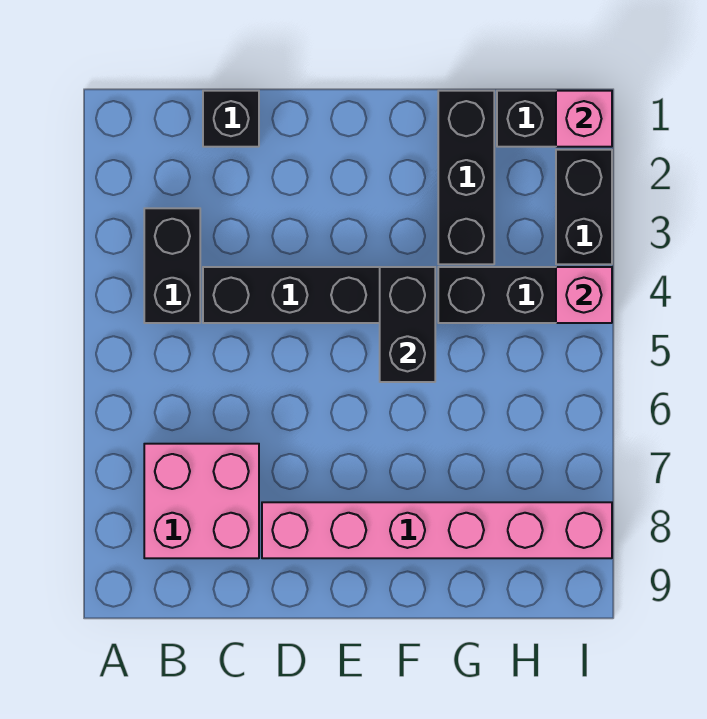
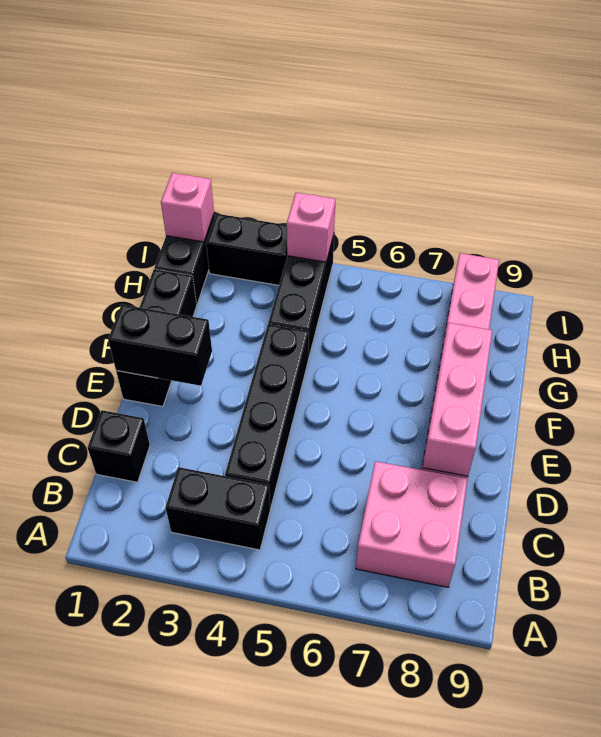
none -> pink brick D8:F8 level 2
black brick F4:F5 level 2 -> black brick E1:E2 level 2
black brick G1:G3 level 1 -> black brick E1:G1 level 1

